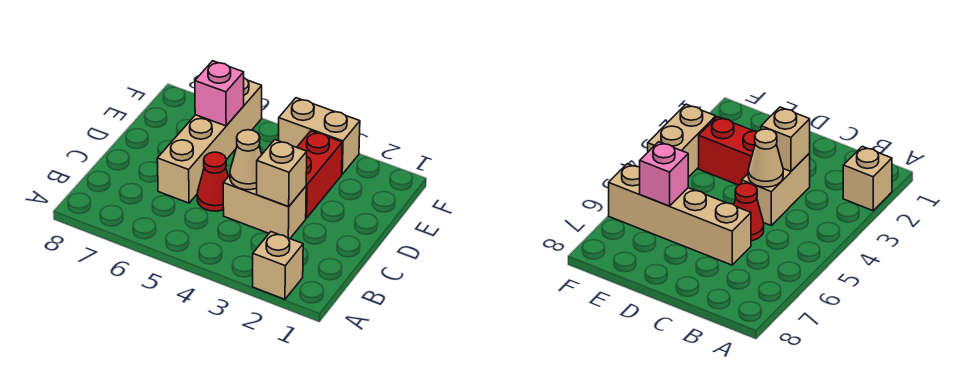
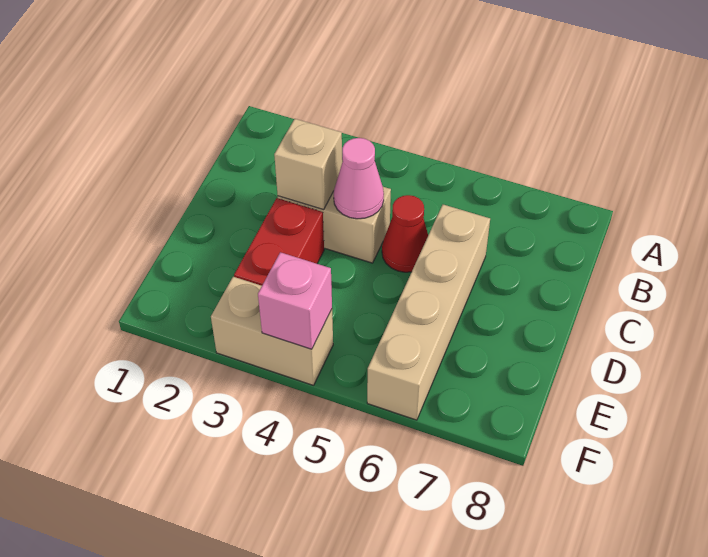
tan brick A2 level 1 -> none
tan cone C4 level 2 -> pink cone C4 level 2
pink brick E6 level 2 -> pink brick F4 level 2

